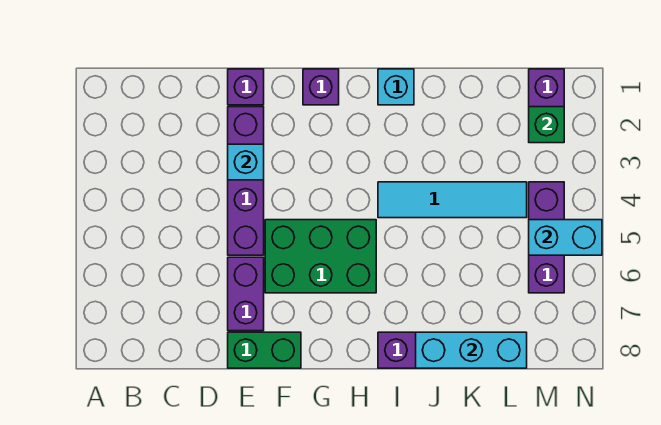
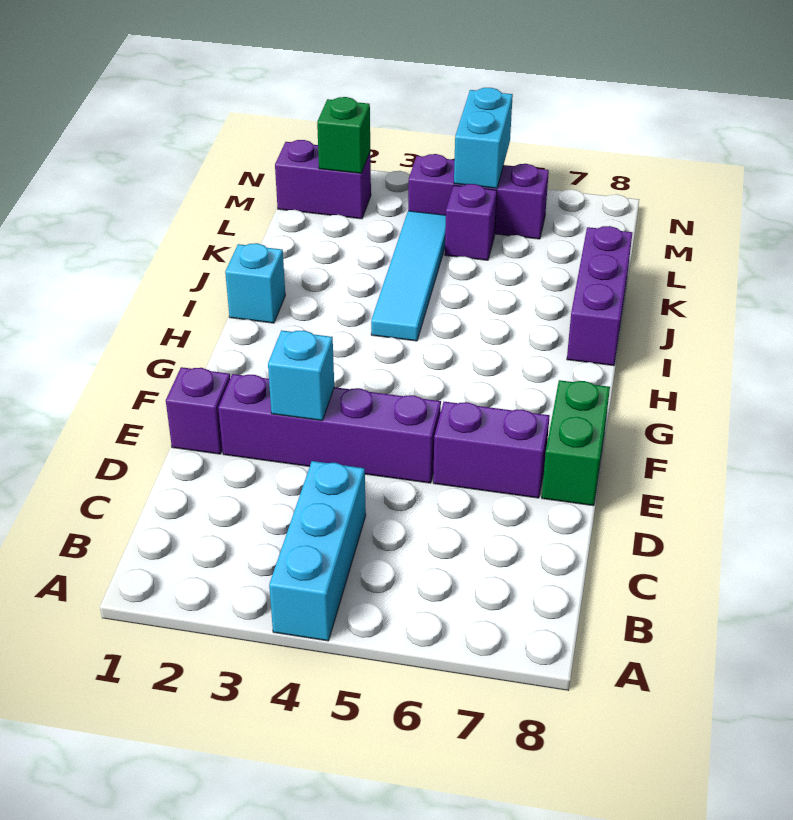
green brick F5:H6 level 1 -> none
purple brick G1 level 1 -> purple brick L5 level 1
cyan brick J8:L8 level 2 -> cyan brick A4:C4 level 1

